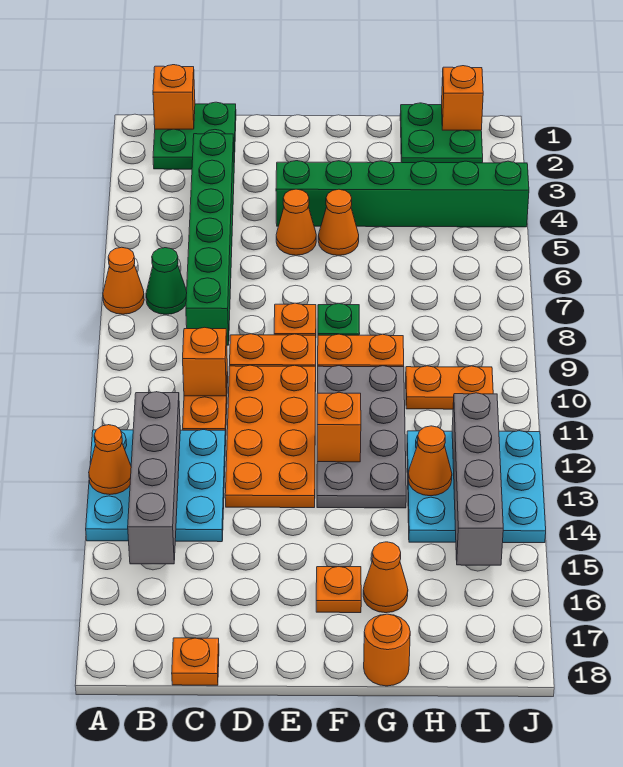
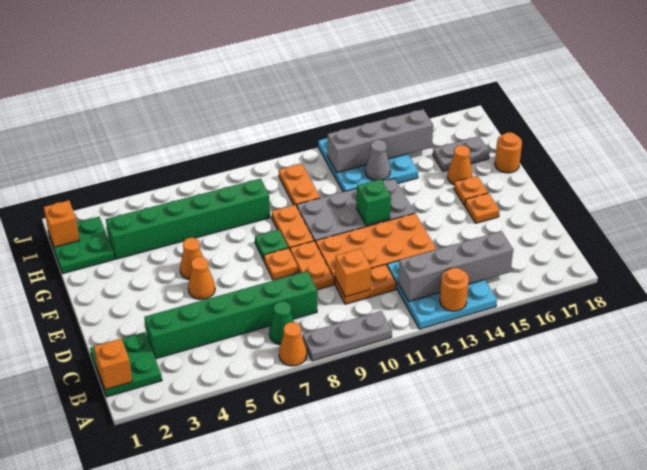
none -> grey plate A8:A10 level 1
orange cone A13 level 2 -> orange round brick A13 level 2
orange plate C18 level 1 -> orange plate E16 level 1
green brick E4:J4 level 1 -> green brick H3:H8 level 1
orange brick F12 level 2 -> green brick F12 level 2
orange cone H13 level 2 -> grey cone H13 level 2
none -> grey plate H16:H17 level 1

